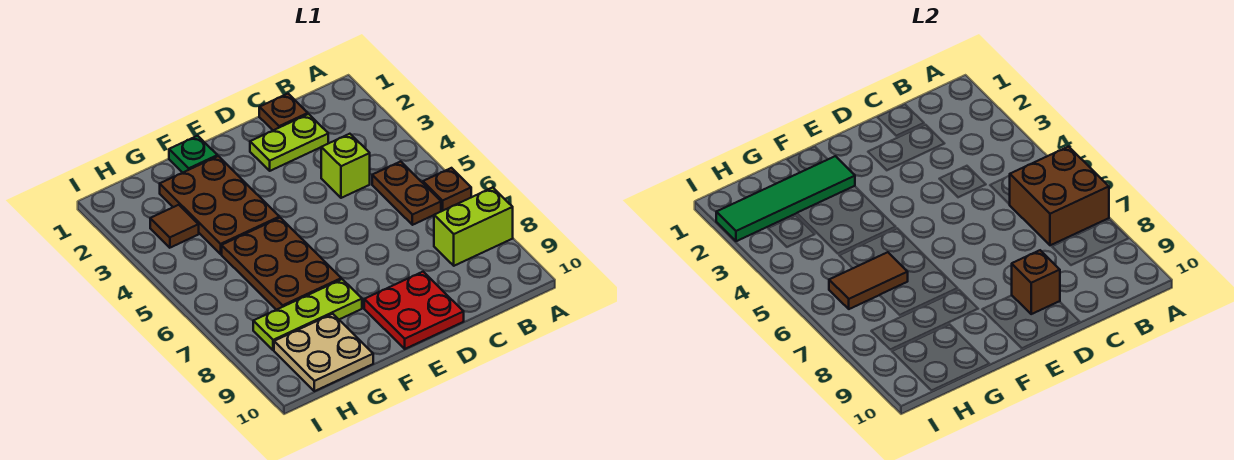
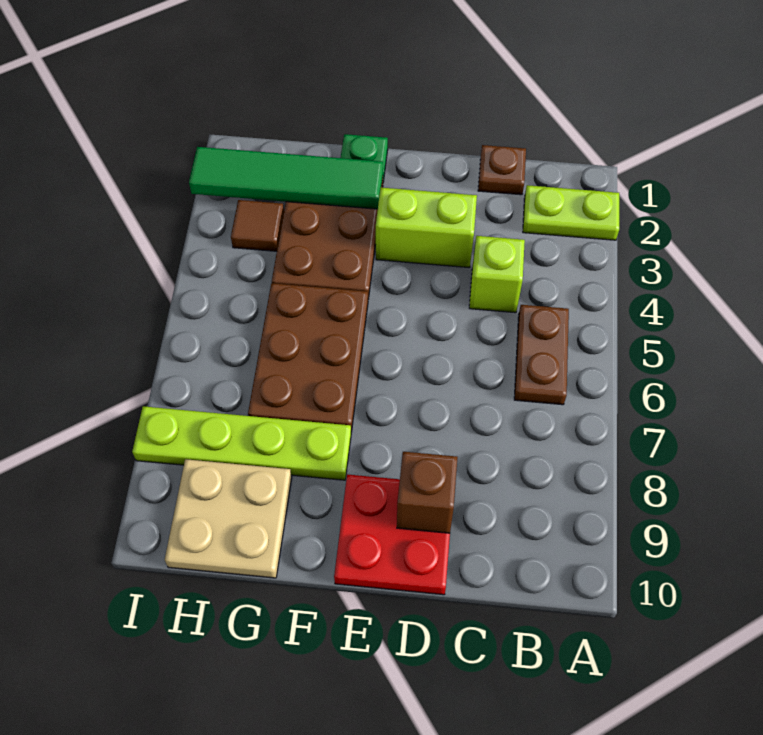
brown plate A6 level 1 -> none
brown brick A6:B7 level 2 -> none
lime brick A8:B8 level 1 -> lime brick D3:E3 level 1
lime plate C2:D2 level 1 -> lime plate A2:B2 level 1
lime plate F8:H8 level 1 -> lime plate F8:I8 level 1
brown tile G6:H6 level 2 -> none

